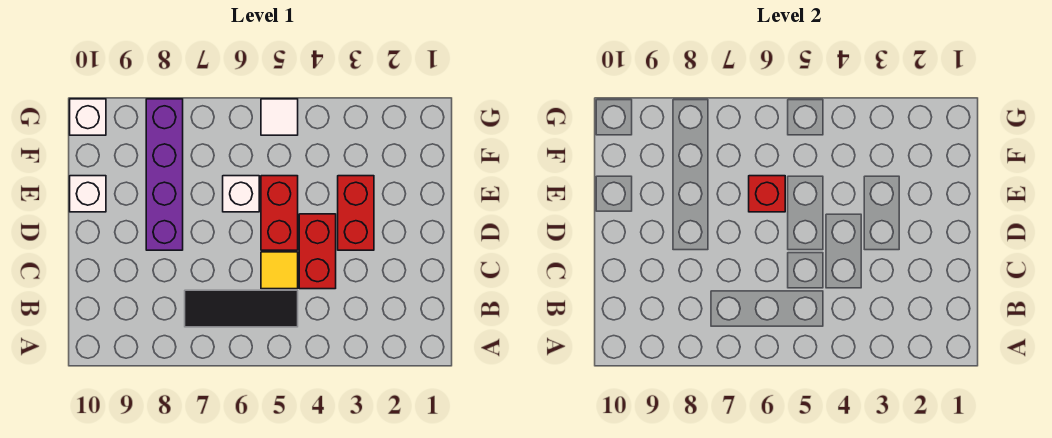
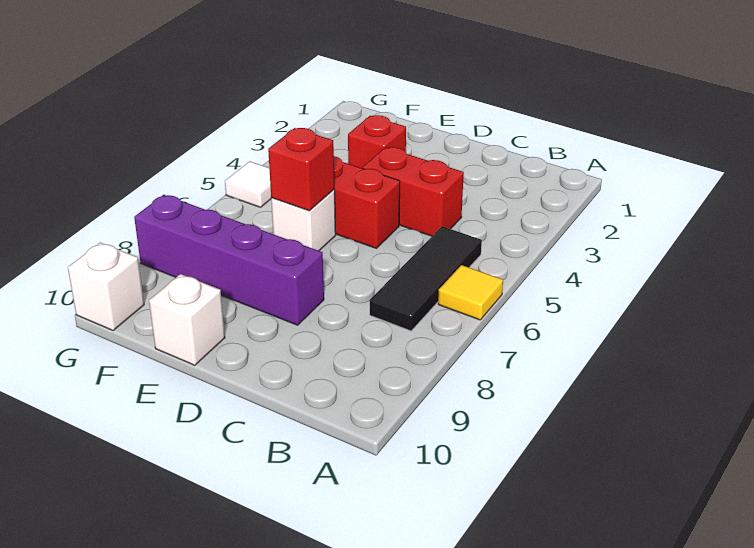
yellow tile C5 level 1 -> yellow tile A6 level 1
red brick D3:E3 level 1 -> red brick E3 level 1

